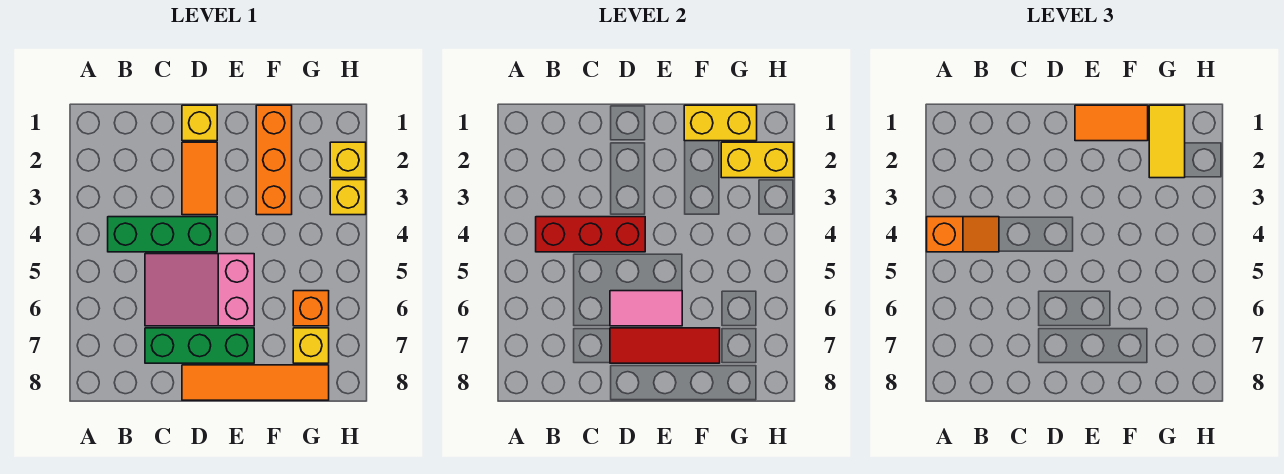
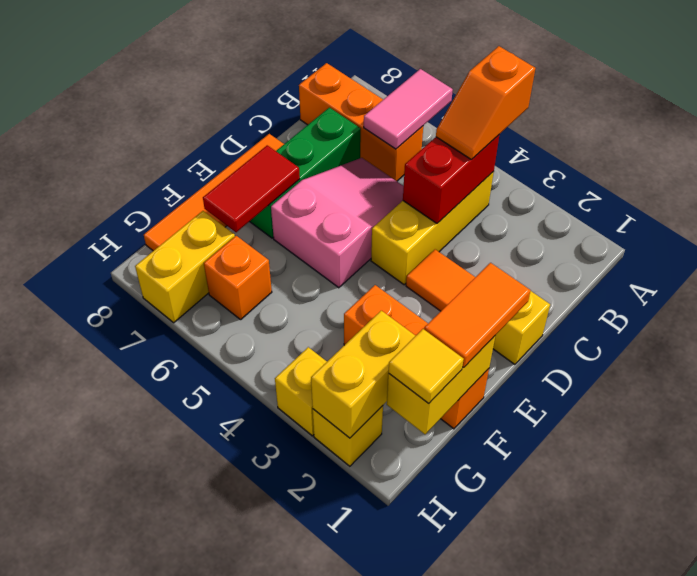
green brick B4:D4 level 1 -> yellow brick B4:D4 level 1
red brick B4:D4 level 2 -> red brick B4:C4 level 2
none -> orange brick B6:B8 level 1
pink tile D6:E6 level 2 -> pink tile A6:B6 level 2
red tile D7:F7 level 2 -> red tile E7:F7 level 2
yellow tile G1:G2 level 3 -> yellow tile G1 level 3
yellow brick G7 level 1 -> yellow brick G7:H7 level 1

